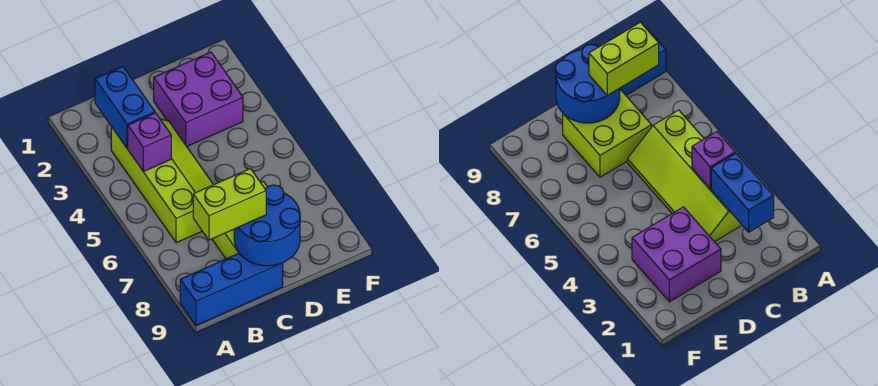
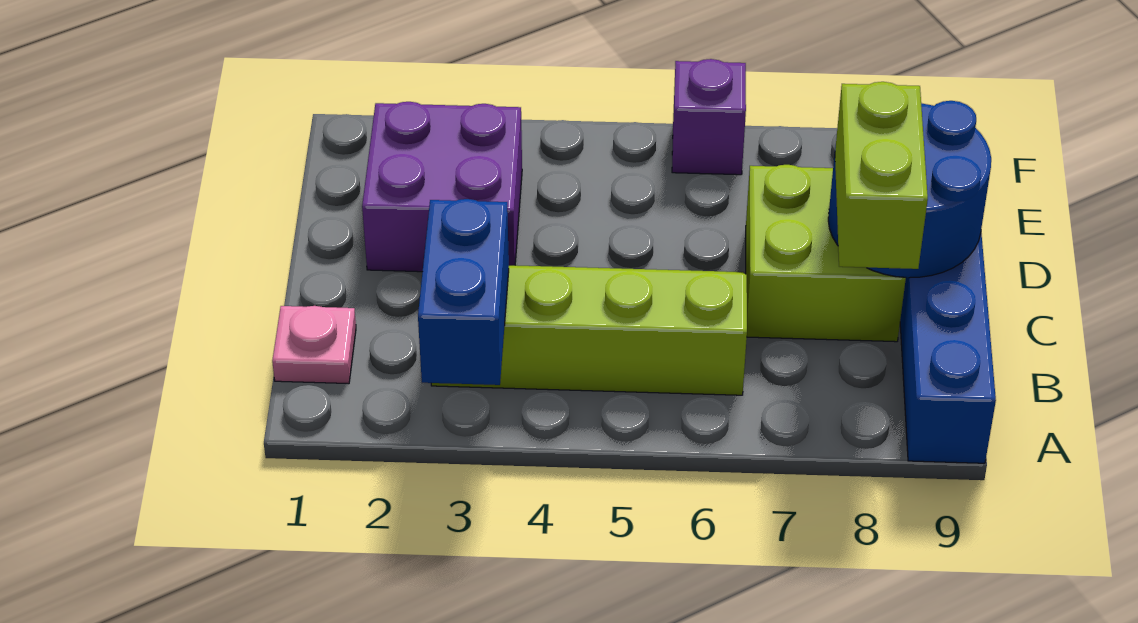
none -> pink plate B1 level 1
blue brick B2:B3 level 2 -> blue brick A3:B3 level 2
purple brick B4 level 2 -> purple brick F6 level 1

